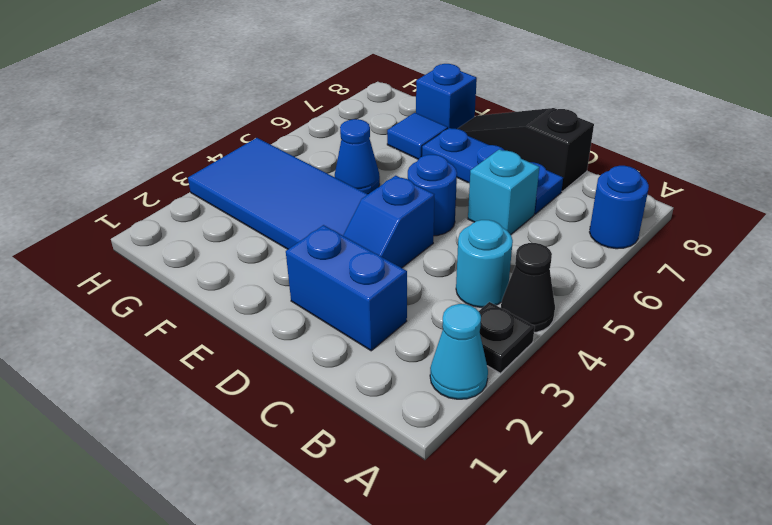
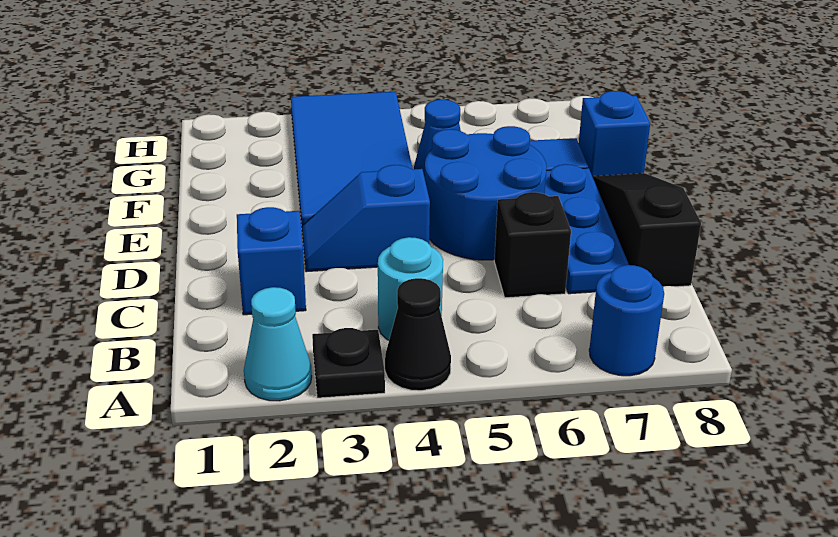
blue brick C2:D2 level 1 -> blue brick C2 level 1
cyan brick C6 level 1 -> black brick C6 level 1
blue round brick D5 level 1 -> blue round brick D5:E6 level 1

